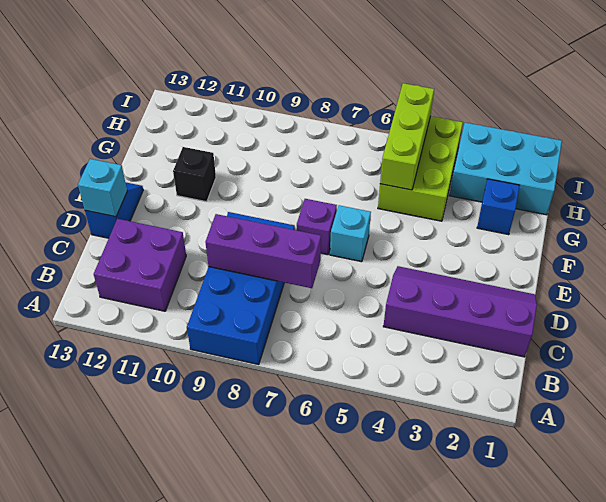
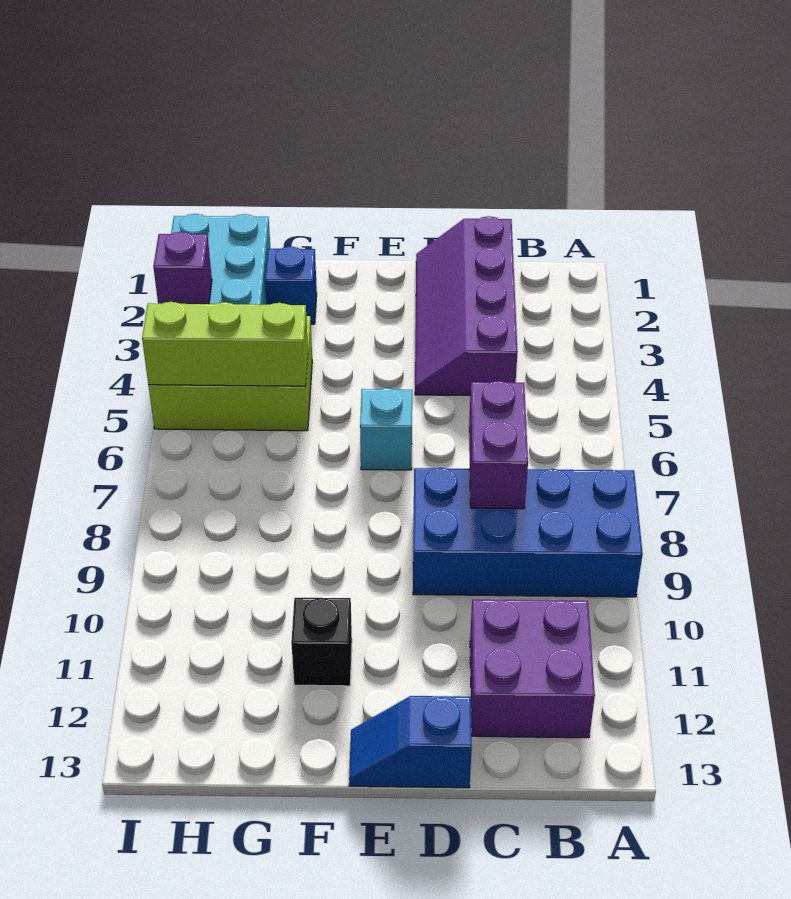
purple brick C7:C9 level 2 -> purple brick C7:C8 level 2
cyan brick D13 level 2 -> none
purple brick E7 level 1 -> purple brick I3 level 2

